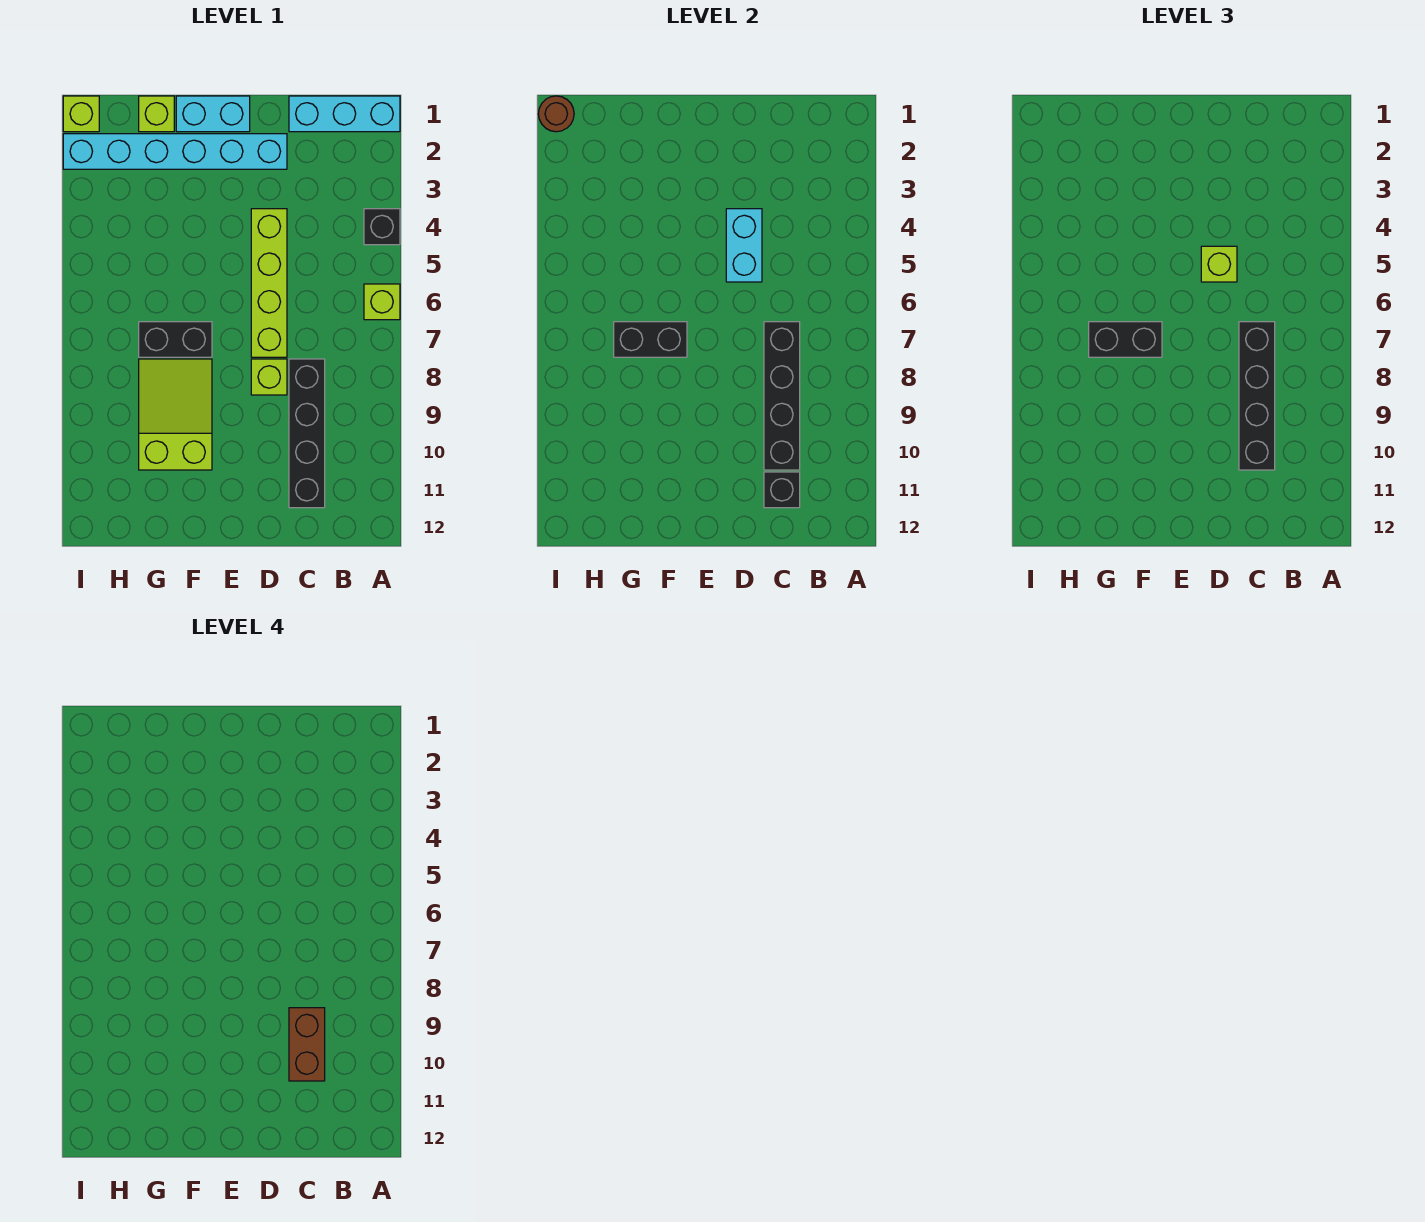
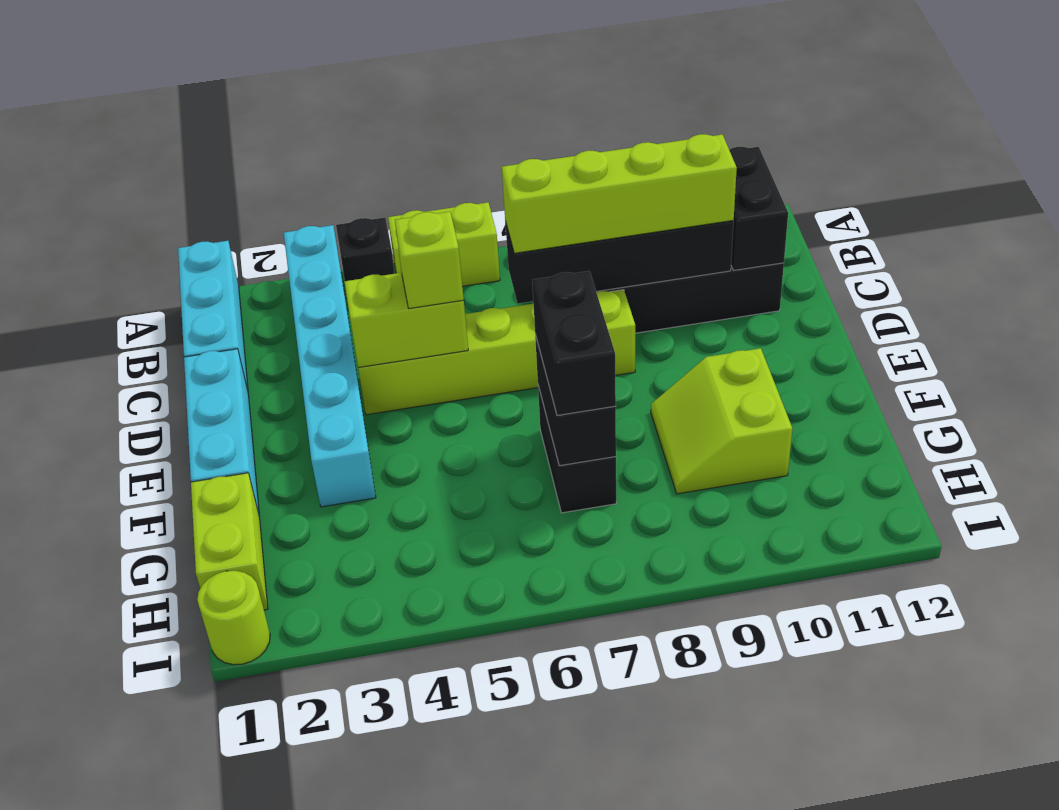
lime brick A6 level 1 -> lime brick A5:A6 level 1
black brick C7:C10 level 3 -> lime brick C7:C10 level 3
brown brick C9:C10 level 4 -> none
black brick C11 level 2 -> black brick B11:C11 level 2
cyan brick D2:I2 level 1 -> cyan brick A3:F3 level 1
cyan brick D4:D5 level 2 -> lime brick D4:D5 level 2
cyan brick E1:F1 level 1 -> cyan brick D1:F1 level 1
lime slope F8:G10 level 1 top 10 -> lime slope F9:G10 level 1 top 10
lime brick G1 level 1 -> lime brick G1:H1 level 1
lime brick I1 level 1 -> lime round brick I1 level 1
brown round brick I1 level 2 -> none

